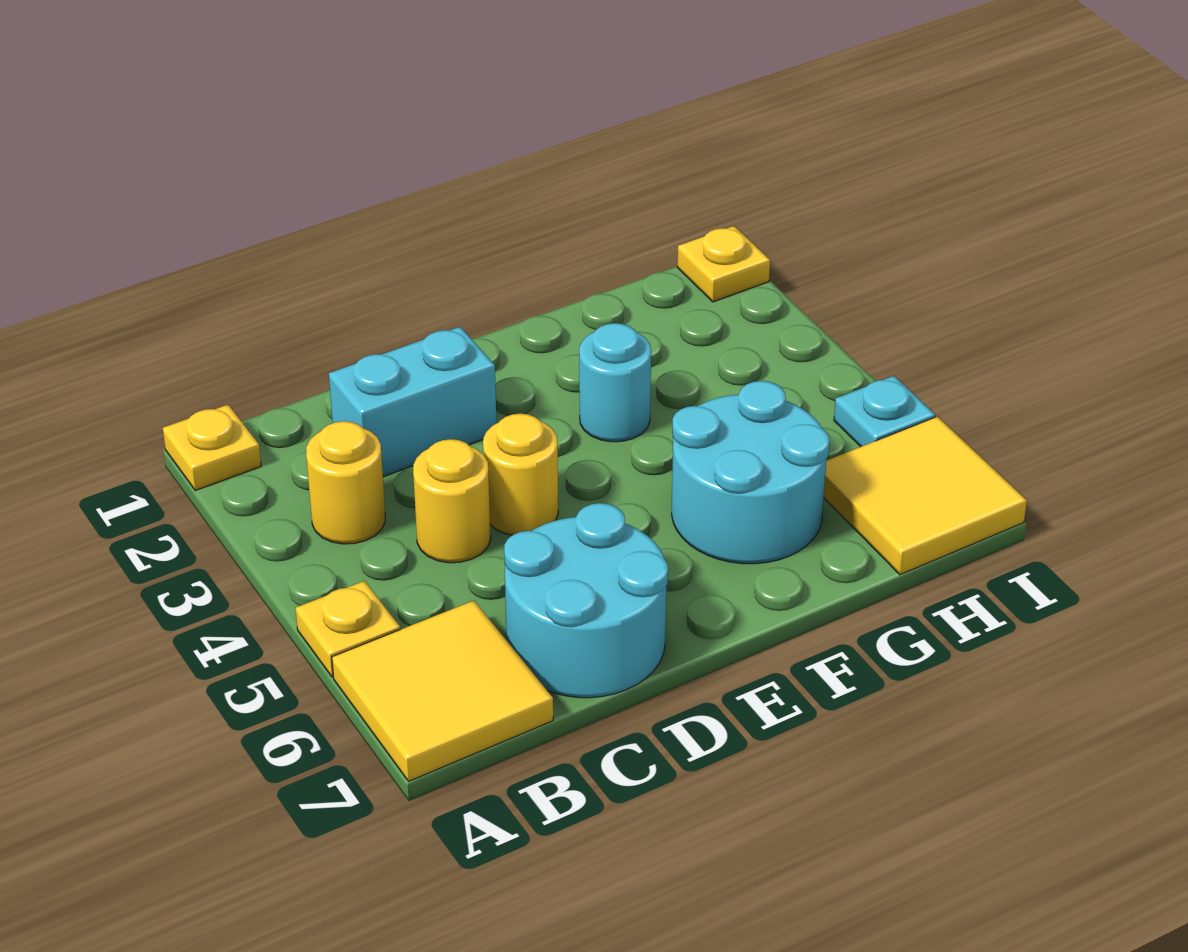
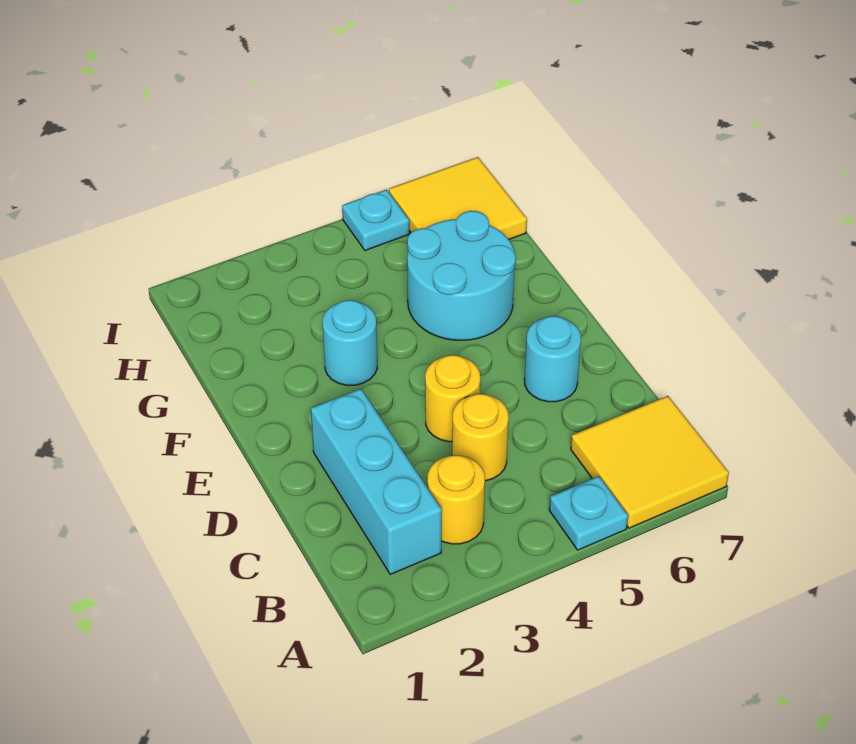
yellow plate A1 level 1 -> none
yellow plate A5 level 1 -> cyan plate A5 level 1
cyan brick C2:D2 level 1 -> cyan brick B2:D2 level 1
cyan round brick C6:D7 level 1 -> cyan round brick D6 level 1
yellow plate I1 level 1 -> none

